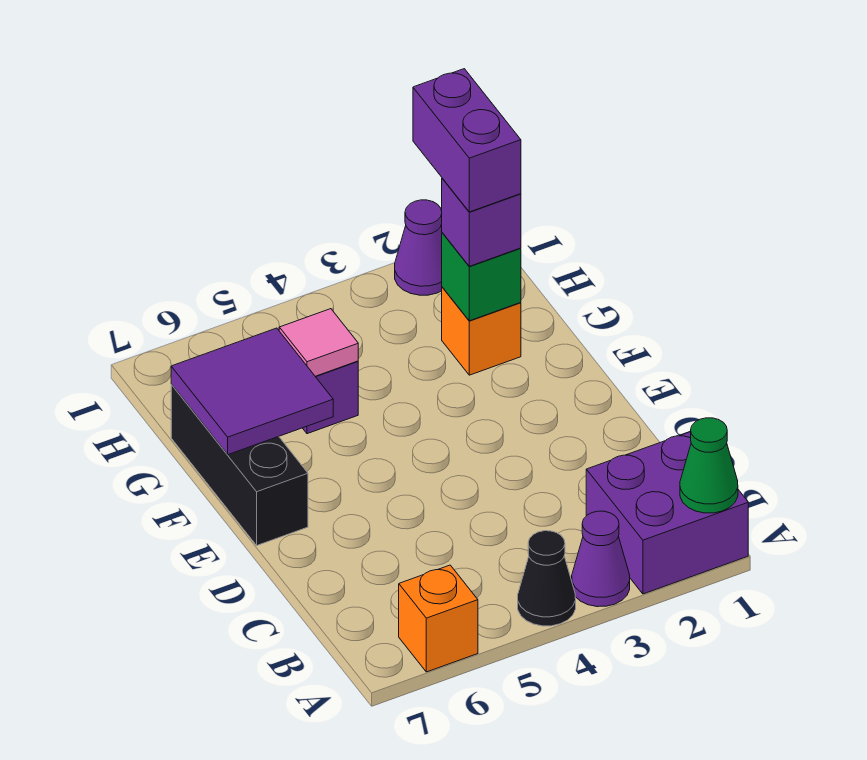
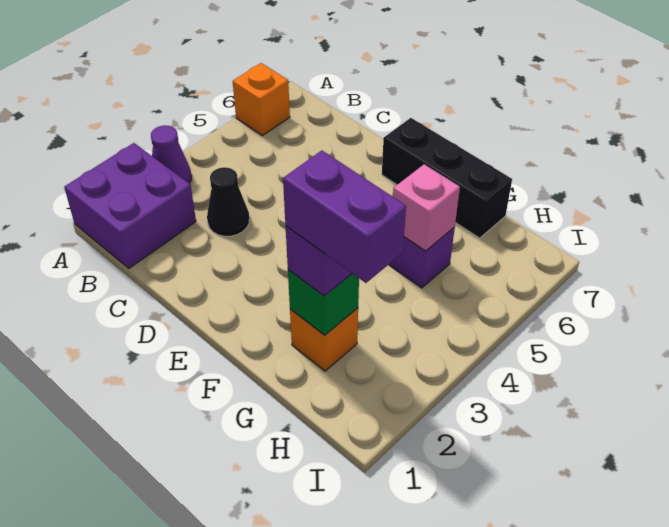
green cone A1 level 2 -> none
black cone A4 level 1 -> black cone C3 level 1
purple tile F6:G7 level 2 -> none
pink tile G5 level 2 -> pink brick G5 level 2
purple cone I2 level 1 -> none

